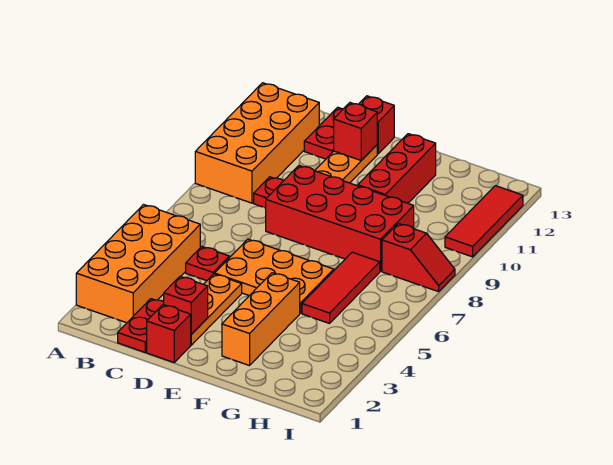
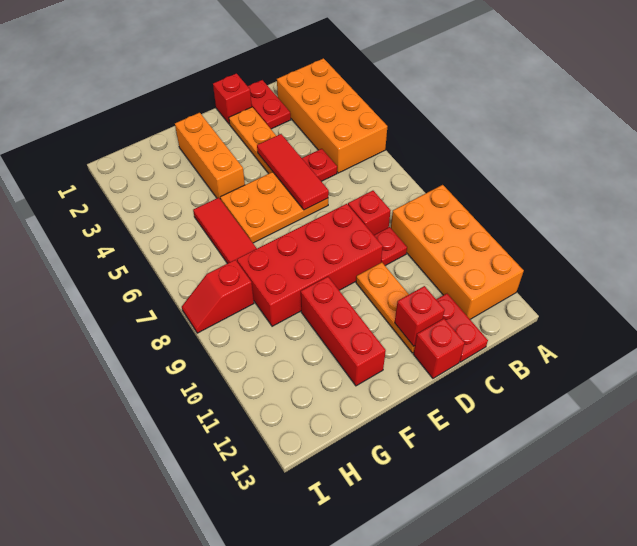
red brick D2 level 2 -> red brick C8 level 1
red tile I10:I12 level 1 -> red tile D4:D6 level 2

